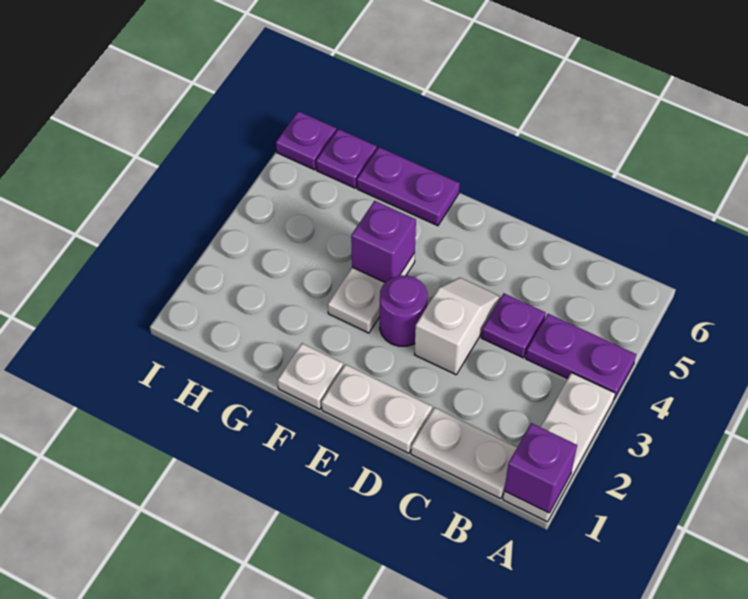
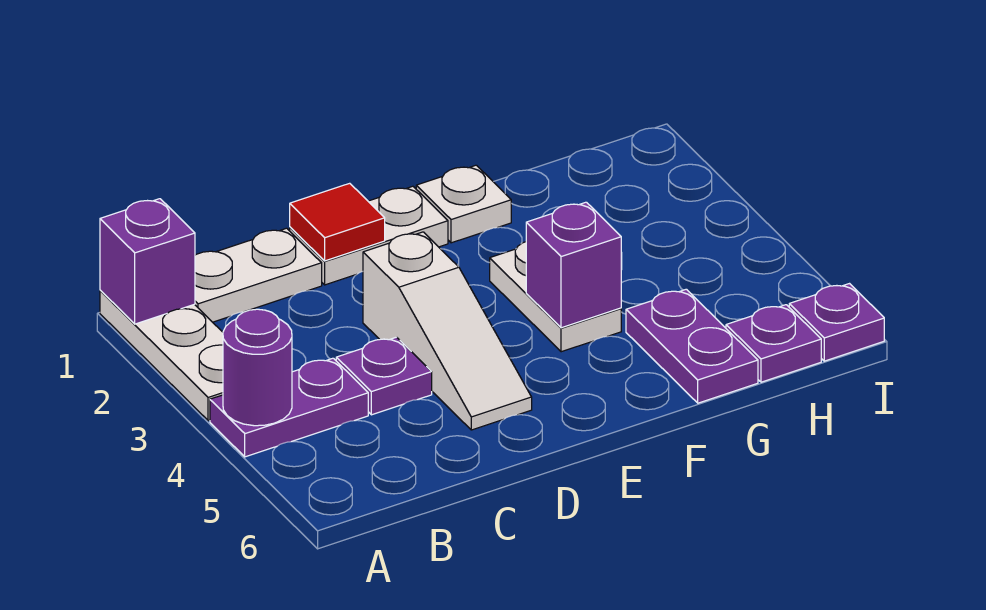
none -> red tile D1 level 2
white slope D3:D4 level 1 top 3 -> white slope D3:D5 level 1 top 3
purple round brick E3 level 1 -> purple round brick A4 level 2
purple plate F6:G6 level 1 -> purple plate G5:G6 level 1

